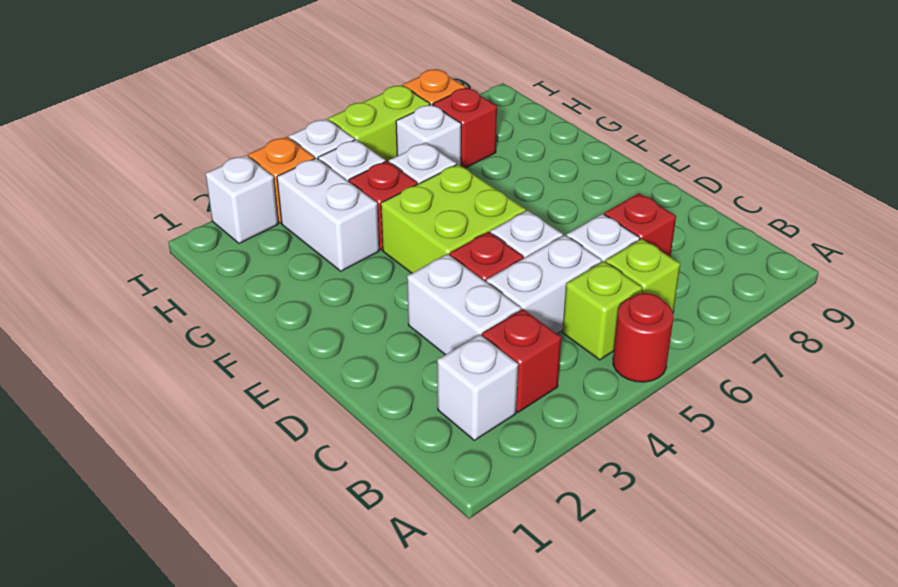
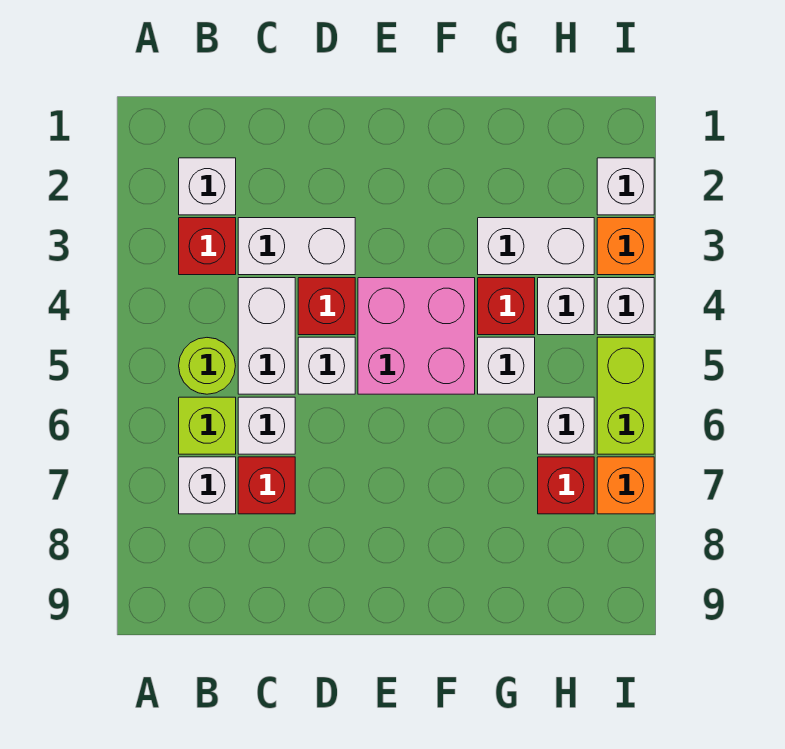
red round brick A5 level 1 -> none
lime brick B5 level 1 -> lime round brick B5 level 1
none -> white brick B7 level 1
lime brick E4:F5 level 1 -> pink brick E4:F5 level 1

